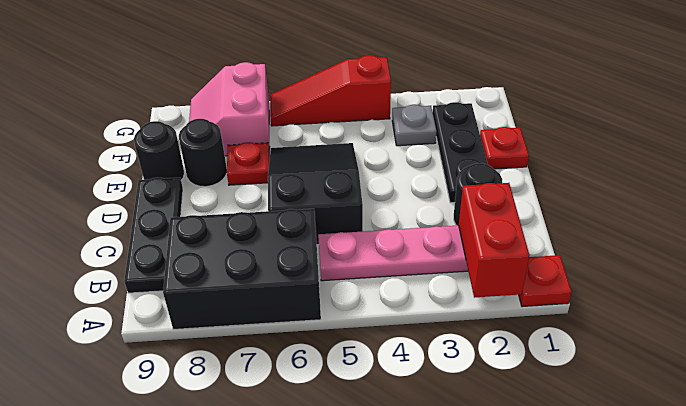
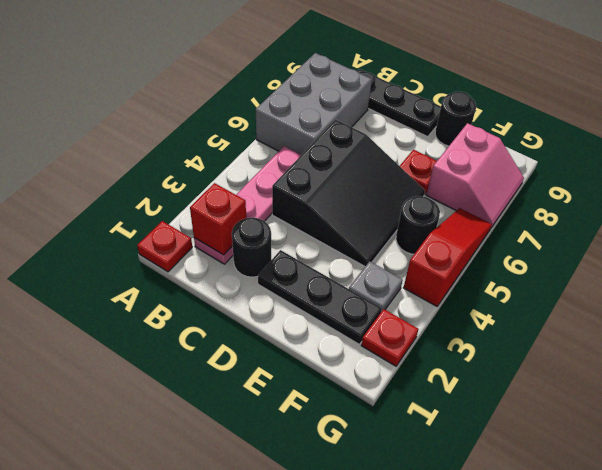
red brick A2:B2 level 2 -> red brick B2 level 2
black brick A6:B8 level 1 -> grey brick A6:B8 level 1
black slope C5:E6 level 1 top C -> black slope C4:E6 level 1 top C
red plate E1 level 1 -> red plate G2 level 1
black round brick E8 level 1 -> black round brick F5 level 1
pink slope F7:G8 level 1 top 7 -> pink slope F7:G8 level 1 top F

